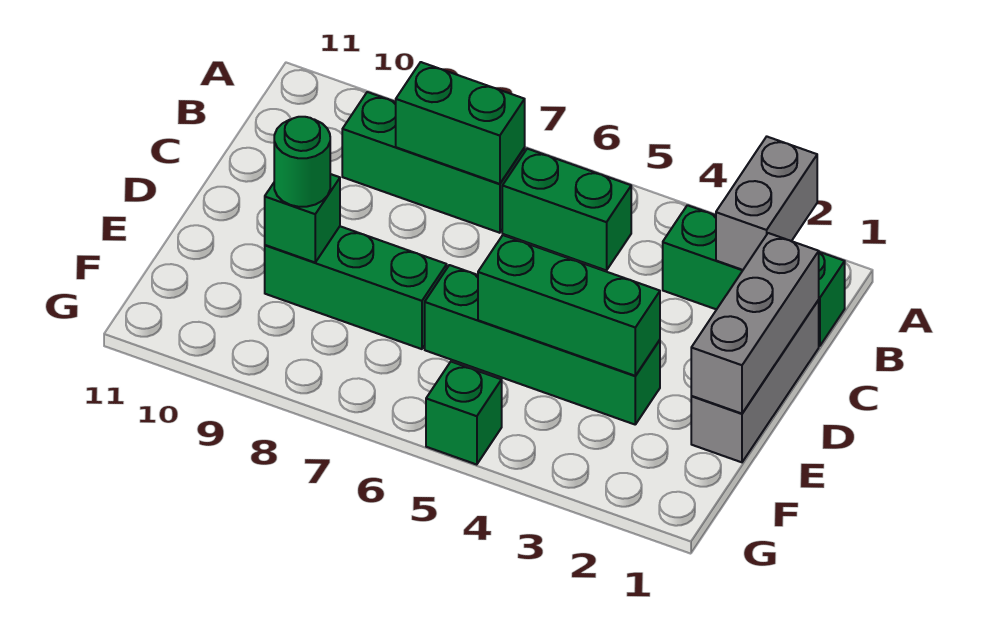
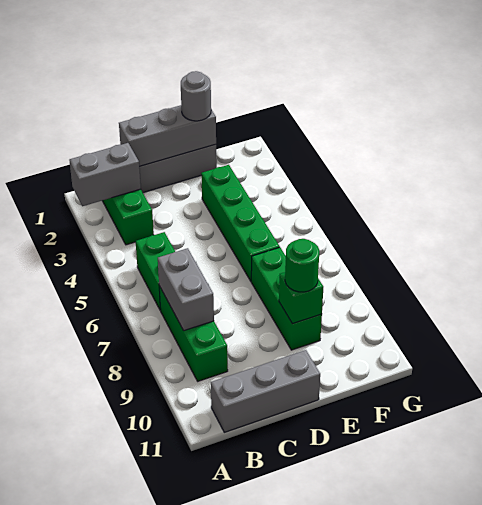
green brick B7:B8 level 2 -> grey brick B7:B8 level 2
none -> grey brick B11:D11 level 1
none -> grey round brick E1 level 3
green brick E3:E5 level 2 -> none
green brick G5 level 1 -> none

